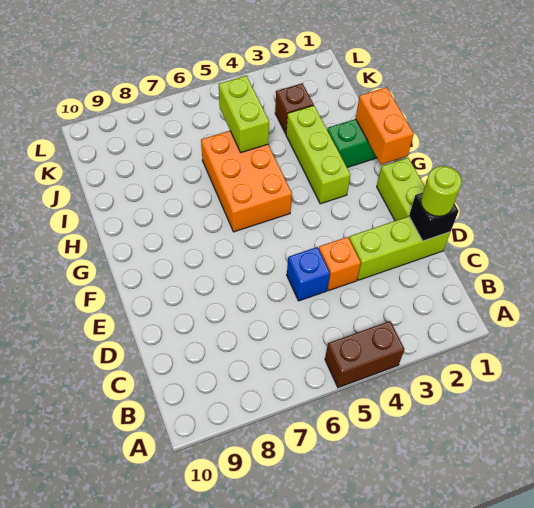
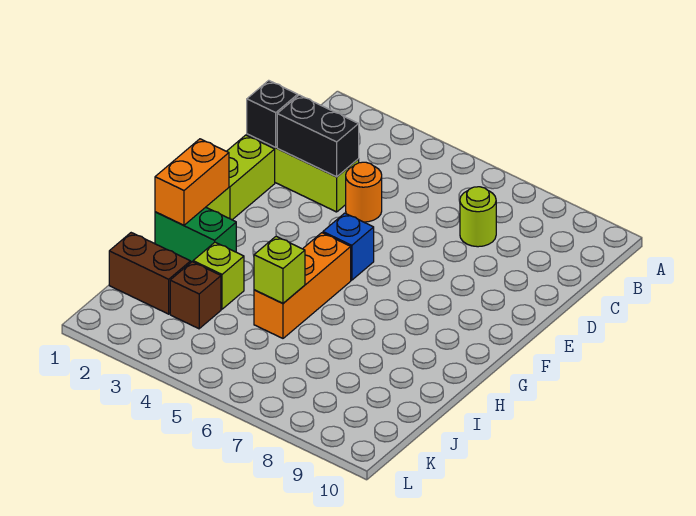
brown brick A4:A5 level 1 -> brown brick J1:J2 level 1
lime round brick D1 level 3 -> lime round brick C7 level 1
none -> black brick D2:D3 level 2
orange brick D4 level 1 -> orange round brick D4 level 1
blue brick D5 level 1 -> blue brick F5 level 1
lime brick G3:I3 level 1 -> lime brick I3 level 1
orange brick G5:I6 level 1 -> orange brick G5:I5 level 1
lime brick I5:J5 level 2 -> lime brick I5 level 2

